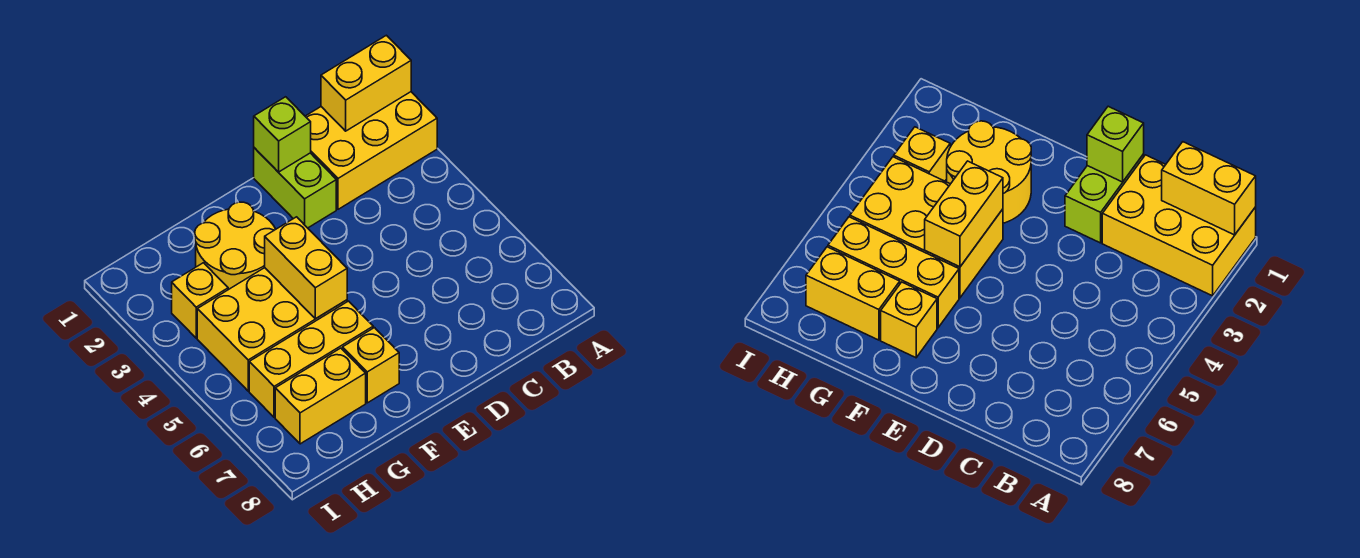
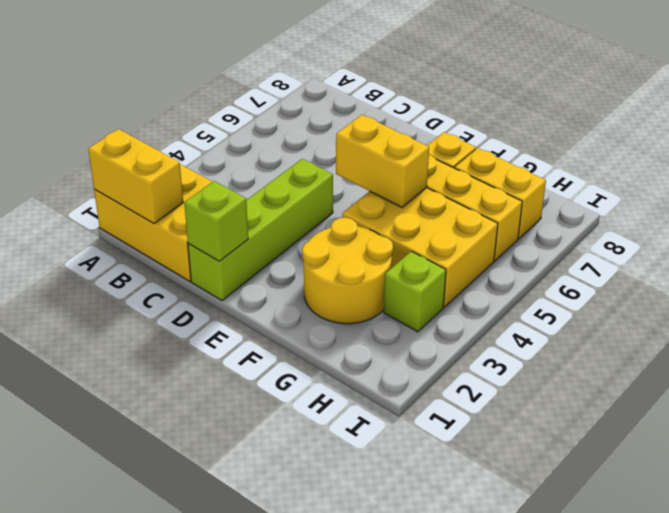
lime brick D1:D2 level 1 -> lime brick D1:D4 level 1
yellow brick F4:F5 level 2 -> yellow brick E5:F5 level 2
yellow brick H3 level 1 -> lime brick H3 level 1

